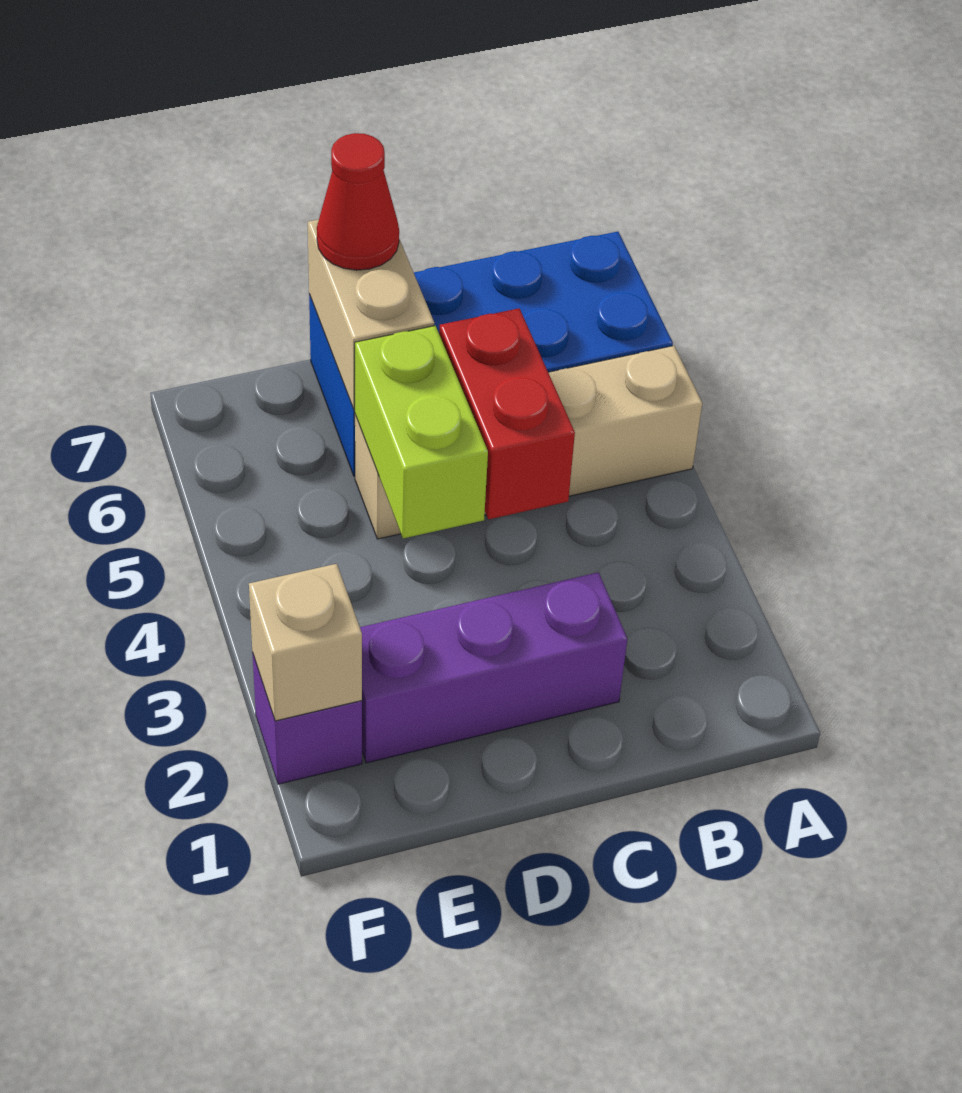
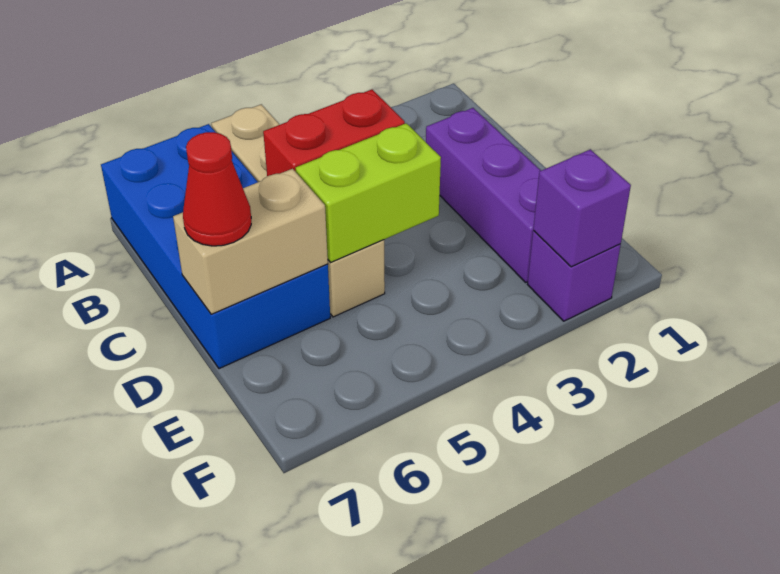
tan brick F2 level 2 -> purple brick F2 level 2

